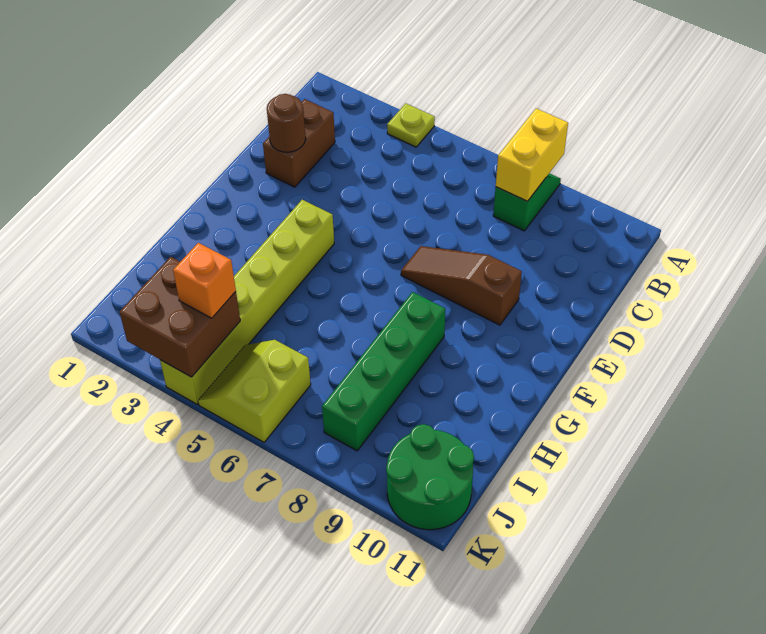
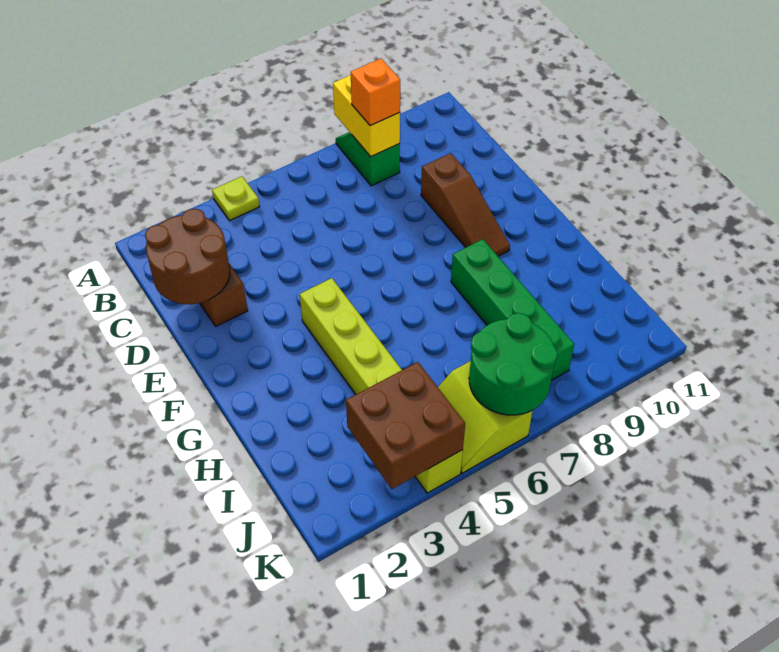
brown round brick D2 level 2 -> brown round brick C1:D2 level 2
brown slope E7:E9 level 1 top 9 -> brown slope D9:F9 level 1 top D
orange brick J4 level 3 -> orange brick B8 level 3
green round brick J10:K11 level 1 -> green round brick J6:K7 level 2

